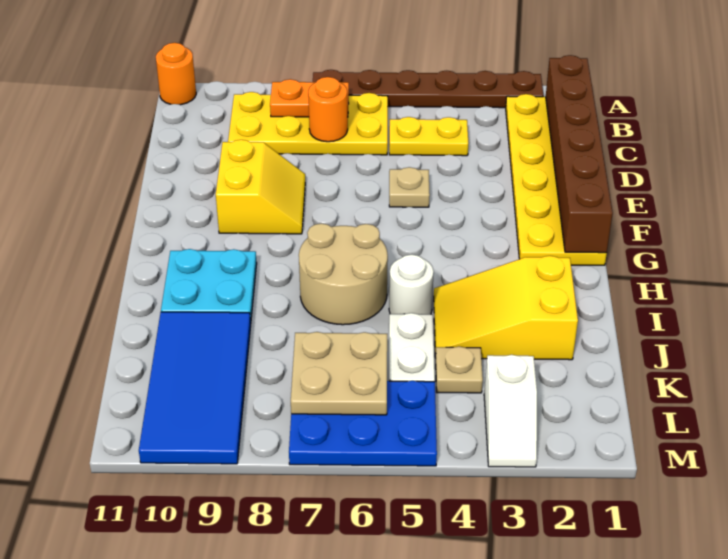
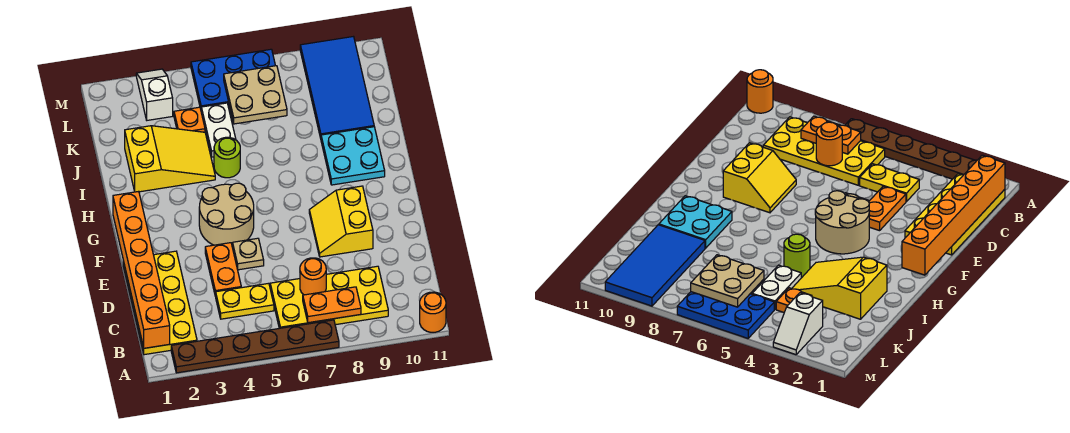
yellow plate B1:G2 level 1 -> yellow plate B1:E2 level 1
brown brick B1:G1 level 2 -> orange brick B1:G1 level 2
none -> orange plate D4:E4 level 1
tan round brick H6:I7 level 1 -> tan round brick F4:G5 level 1
white round brick I5 level 1 -> lime round brick I5 level 1
tan plate K4 level 1 -> orange plate K4 level 1

